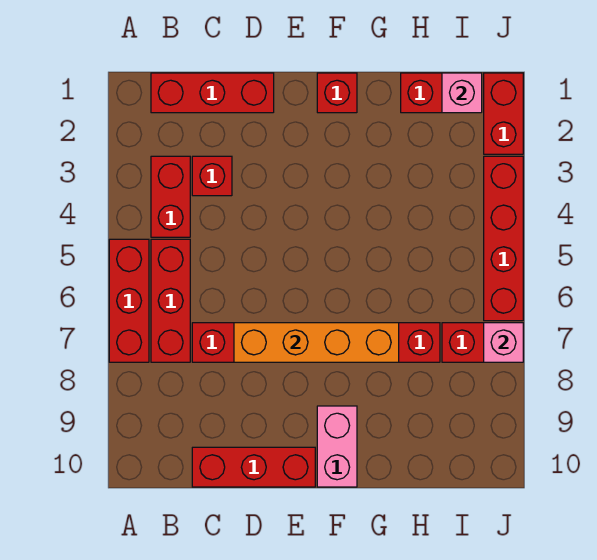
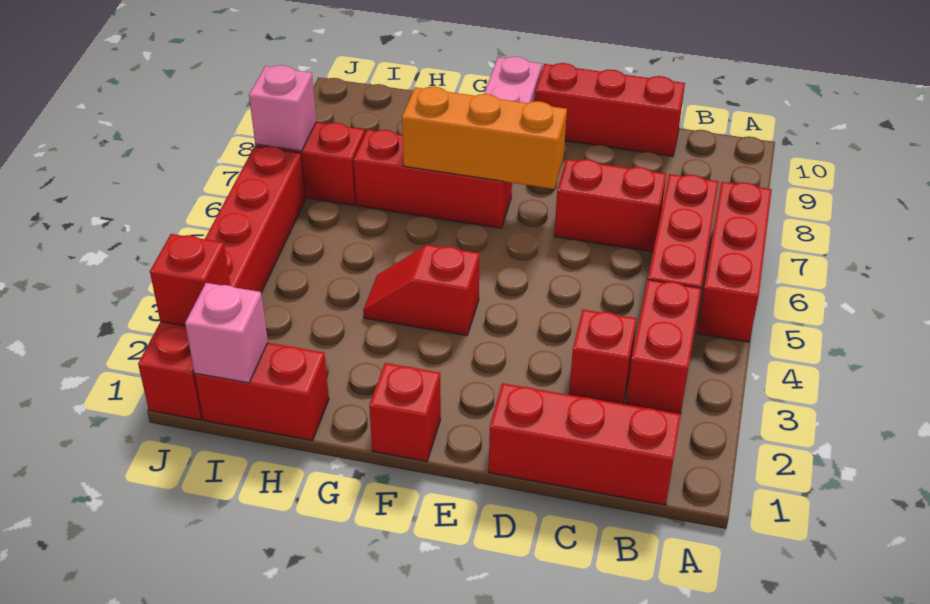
orange brick D7:G7 level 2 -> orange brick E7:G7 level 2
none -> red slope F4:G4 level 1 top F
none -> red brick J2 level 2

